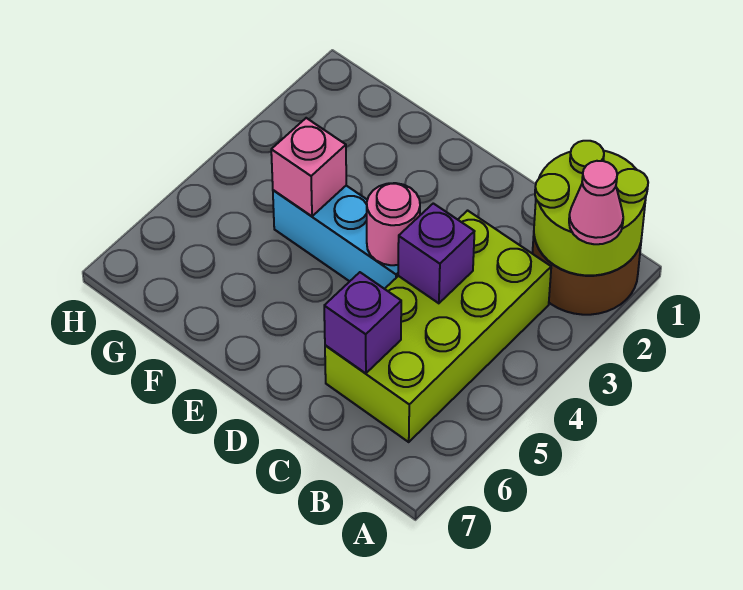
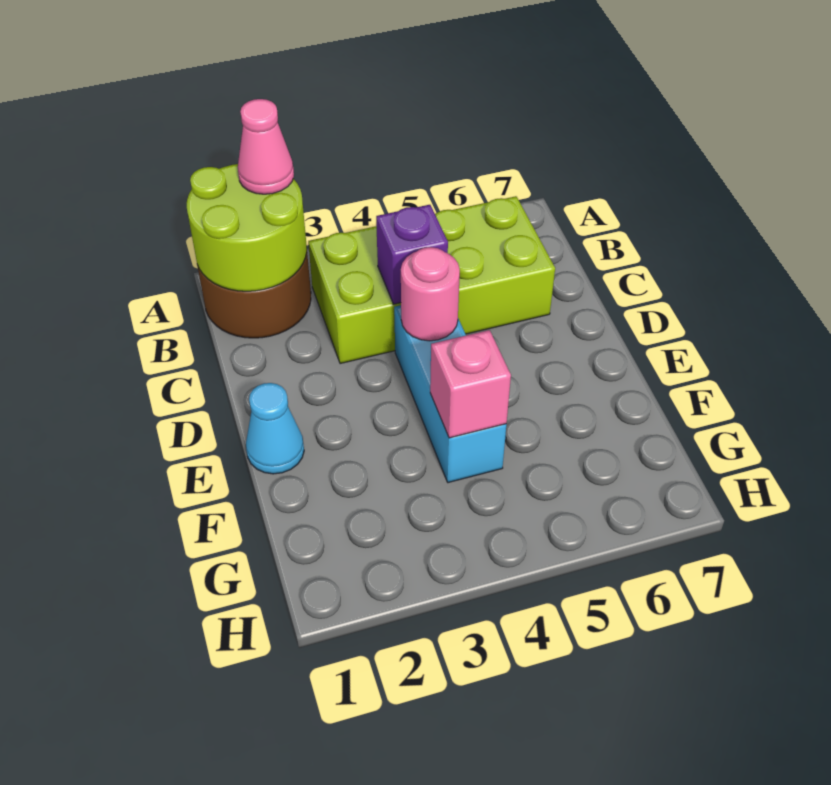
purple brick C6 level 2 -> none
none -> cyan cone E1 level 1

